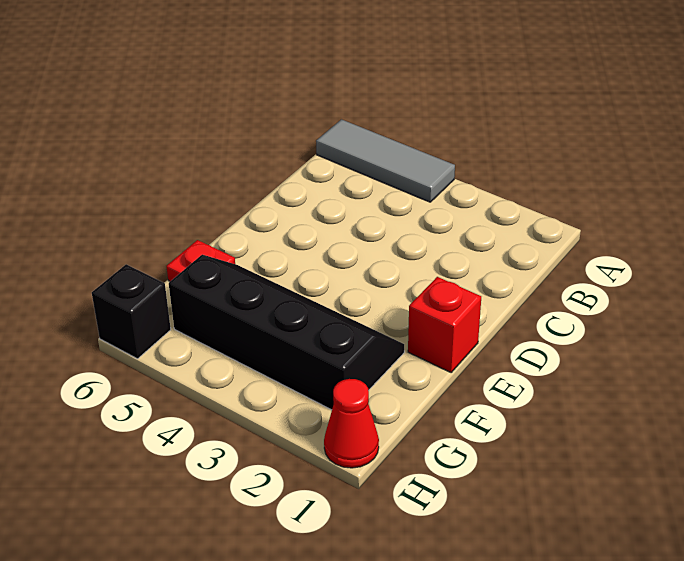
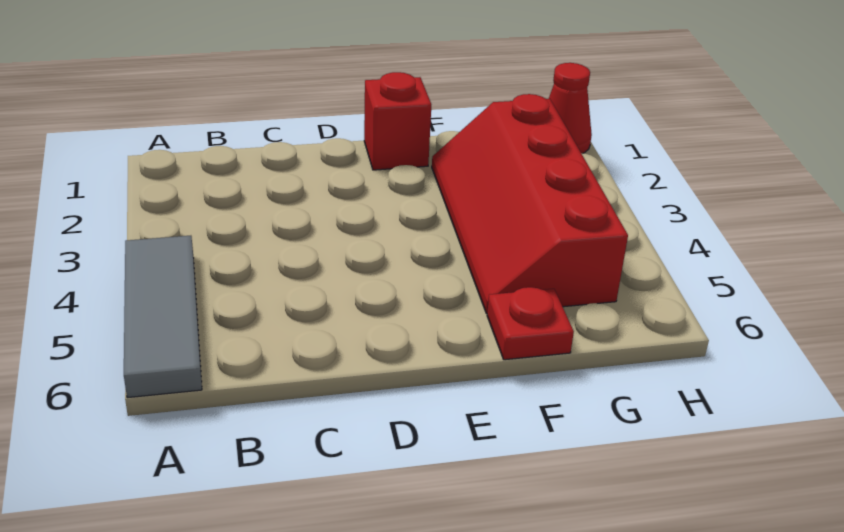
black slope F2:G5 level 1 top G -> red slope F2:G5 level 1 top G
black brick H6 level 1 -> none

